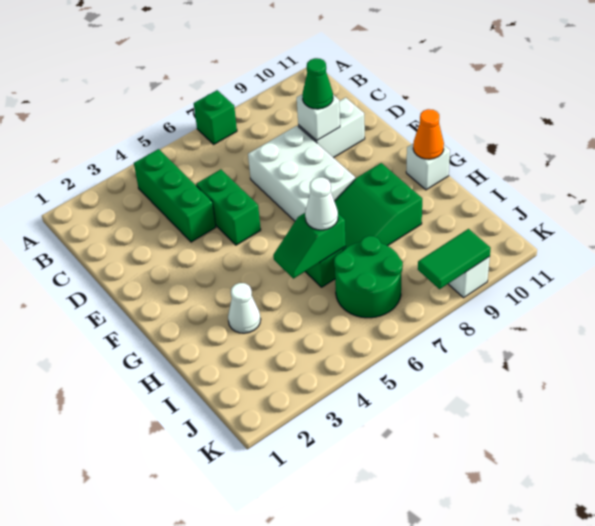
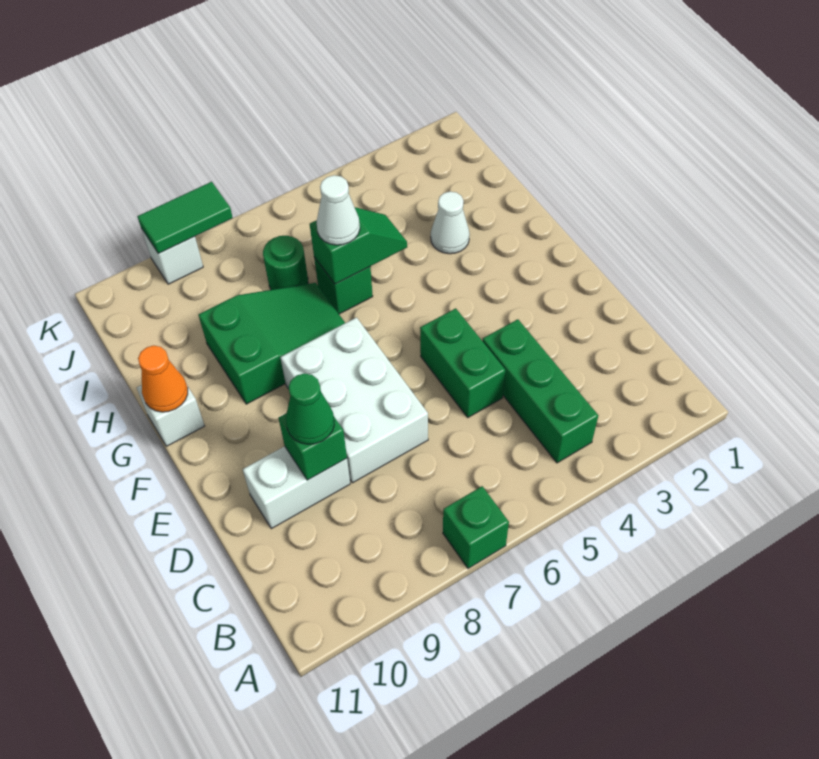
white brick D9 level 2 -> green brick D9 level 2
green round brick I6:J7 level 1 -> green round brick I7 level 1

